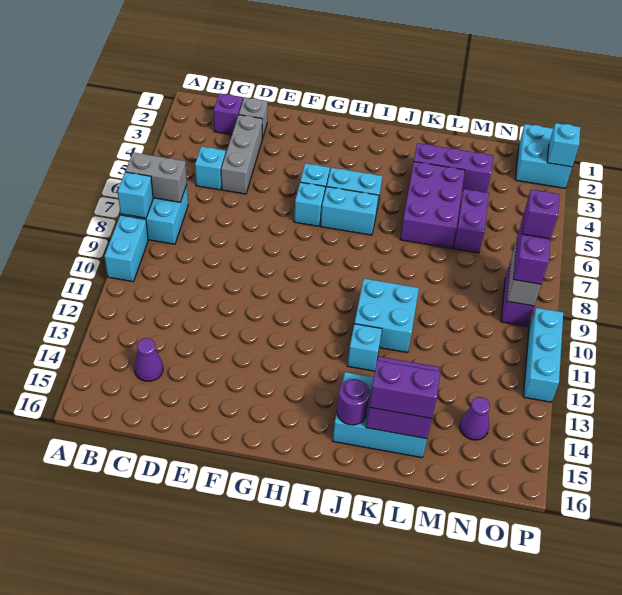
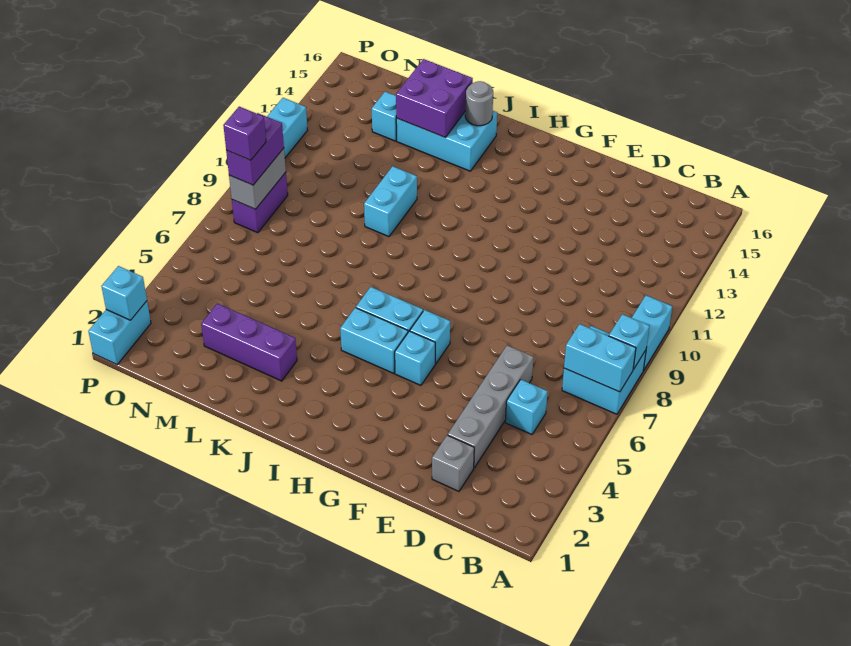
grey brick A7:B7 level 2 -> cyan brick A7:B7 level 2
purple brick C2 level 1 -> none
purple cone C14 level 1 -> none
grey brick D3:D5 level 1 -> grey brick D3:D6 level 1
cyan brick J10:K11 level 1 -> cyan brick K10:K11 level 1
cyan brick J12 level 1 -> cyan brick M14 level 1
purple round brick J15 level 2 -> grey round brick J15 level 2
purple brick K4:L6 level 1 -> none
purple brick K15:L15 level 3 -> none
purple brick M5:M6 level 1 -> none
purple cone N14 level 1 -> none
cyan brick O1:P2 level 1 -> cyan brick P1:P2 level 1

